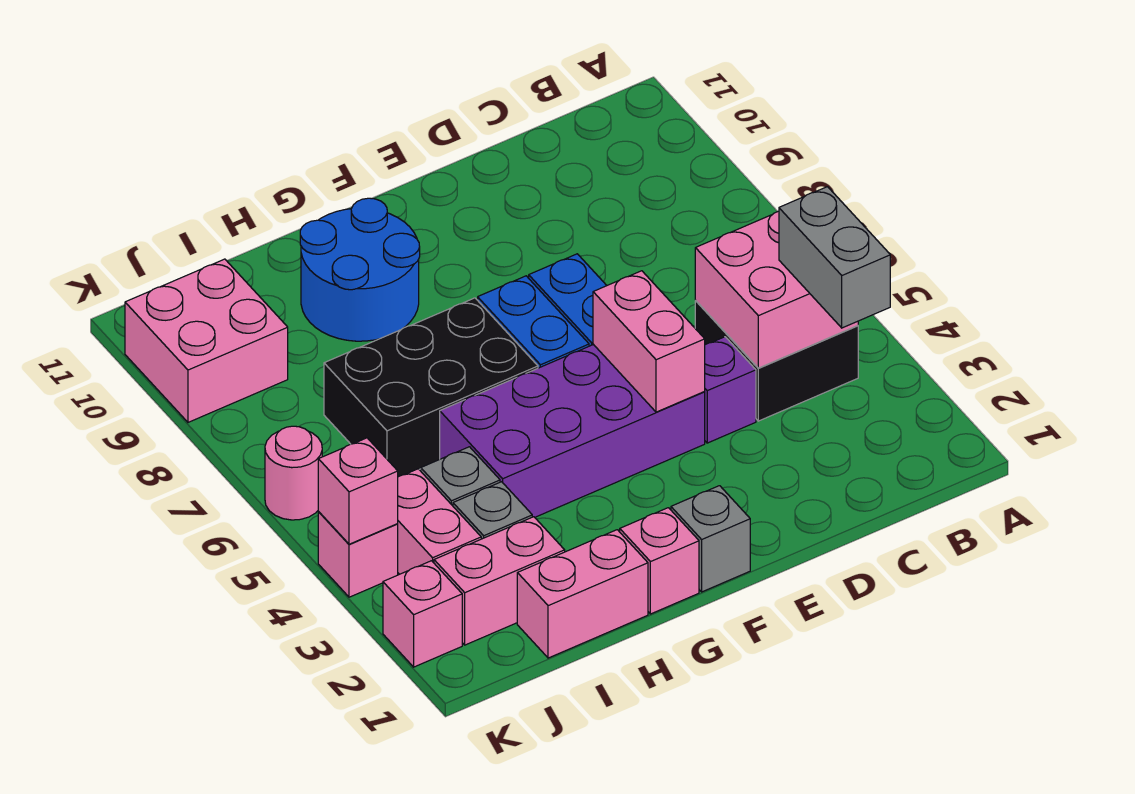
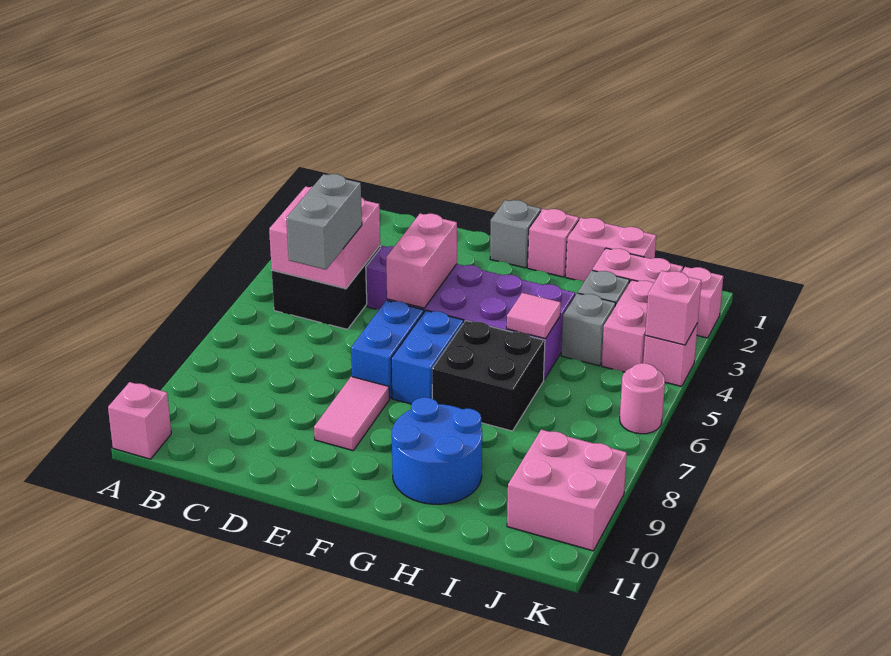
none -> pink brick A11 level 1
grey brick B3:B4 level 3 -> grey brick C5:C6 level 3
none -> pink tile E8:E9 level 1
black brick G6:I7 level 1 -> black brick G6:H7 level 1
none -> pink tile H5 level 2

